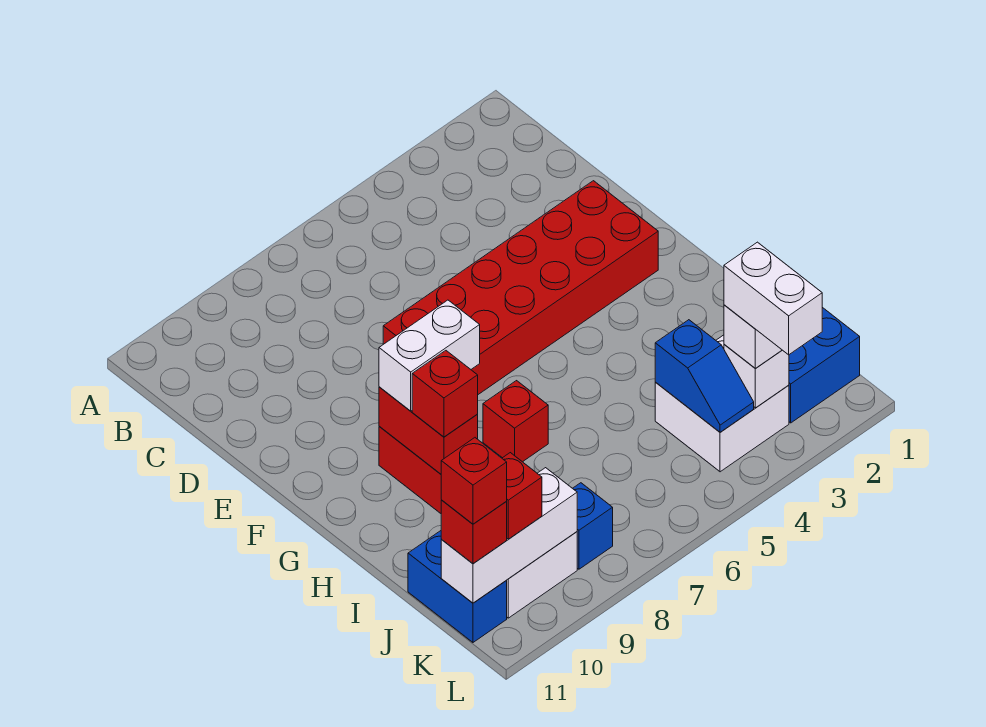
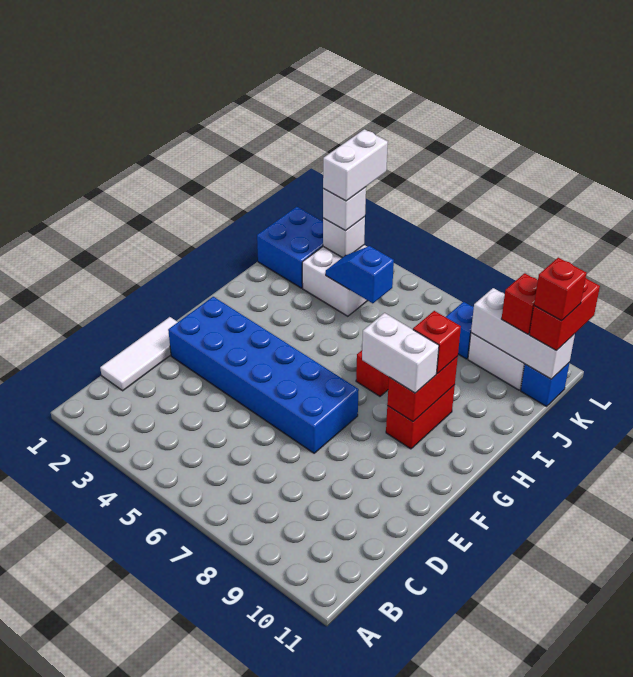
none -> white tile C1:E1 level 1
red brick E2:F7 level 1 -> blue brick E2:F7 level 1
blue slope J4:K4 level 2 top J -> blue slope J4:J5 level 2 top 5
blue brick J11:K11 level 1 -> blue brick K11 level 1
red brick K11 level 3 -> red brick K11:L11 level 3

